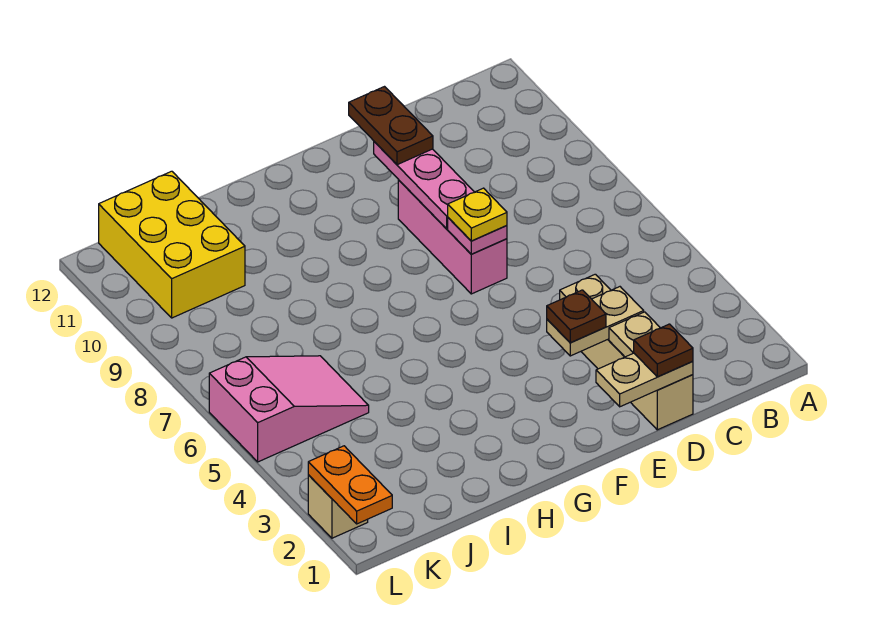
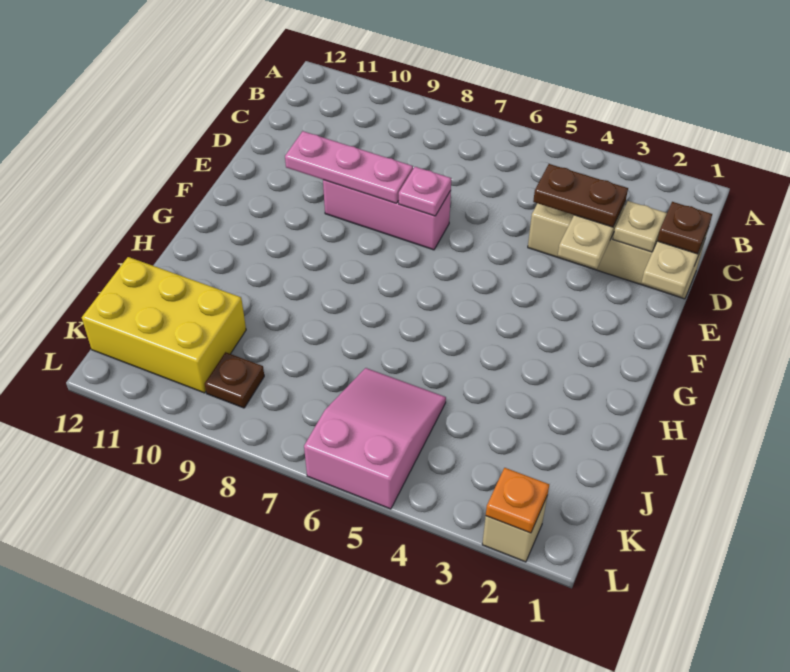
brown plate E3 level 3 -> brown plate K9 level 1
yellow plate E7 level 3 -> none
brown plate E10:E11 level 3 -> brown plate D3:D4 level 3
orange plate L1:L2 level 2 -> orange plate L2 level 2

